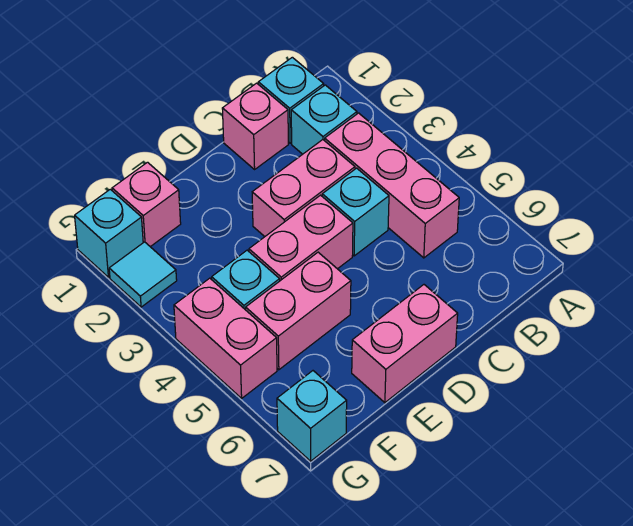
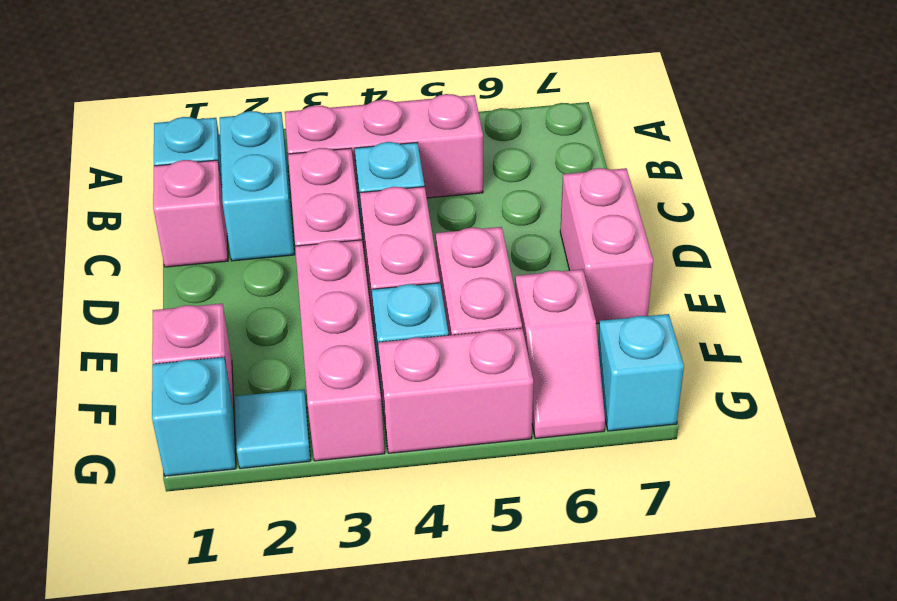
cyan brick B2 level 1 -> cyan brick B2:C2 level 1
none -> pink brick E3:G3 level 1
none -> pink slope F6:G6 level 1 top F

